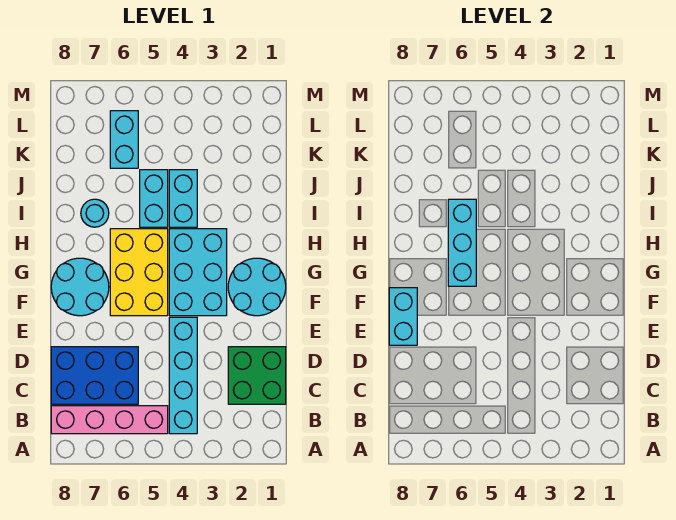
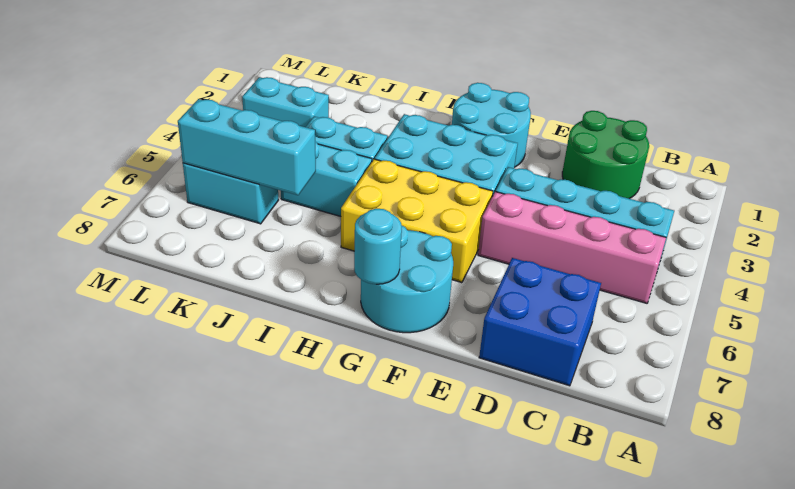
pink brick B5:B8 level 1 -> pink brick B5:E5 level 1
green brick C1:D2 level 1 -> green round brick C1:D2 level 1
blue brick C6:D8 level 1 -> blue brick C7:D8 level 1
cyan brick E8:F8 level 2 -> cyan brick K3:L3 level 1
cyan brick G6:I6 level 2 -> cyan brick J6:L6 level 2
cyan round brick I7 level 1 -> cyan round brick G8 level 2

